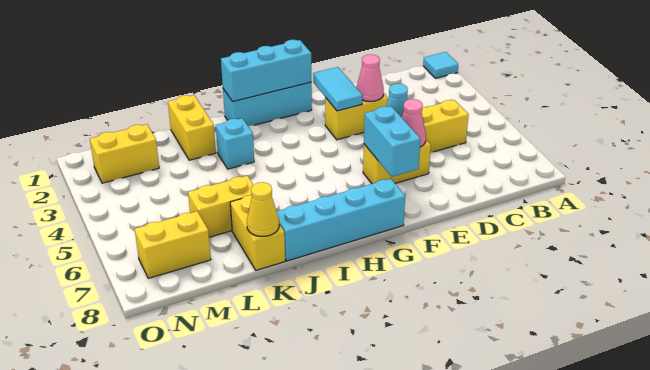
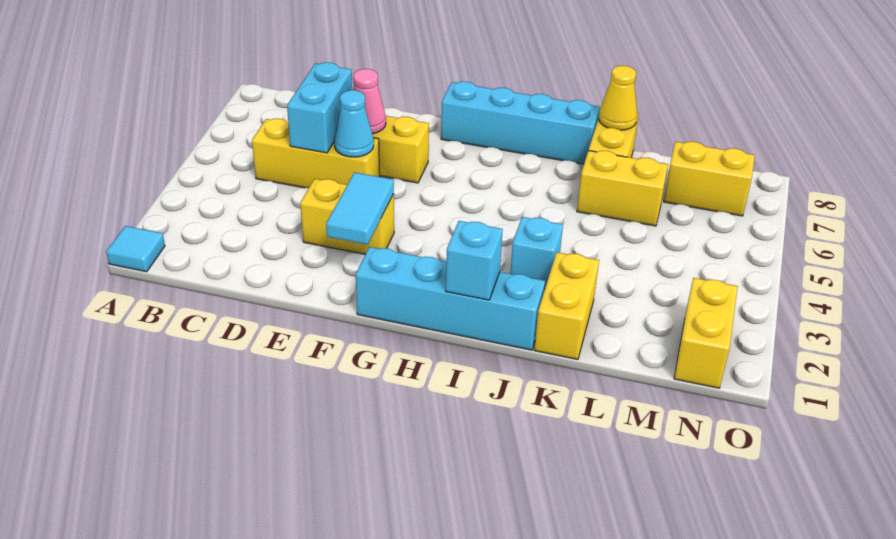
pink cone E3 level 2 -> none
cyan brick F6:F7 level 2 -> cyan brick D5:D6 level 2
cyan brick G1:I1 level 1 -> cyan brick G1:J1 level 1
cyan brick G1:I1 level 2 -> cyan brick I1 level 2
yellow brick M2:N2 level 1 -> yellow brick N1:N2 level 1

